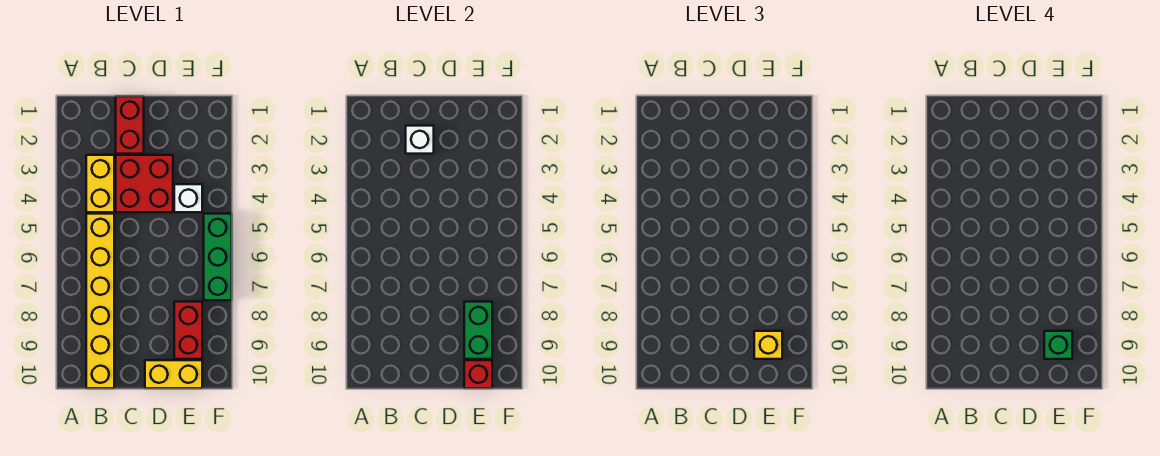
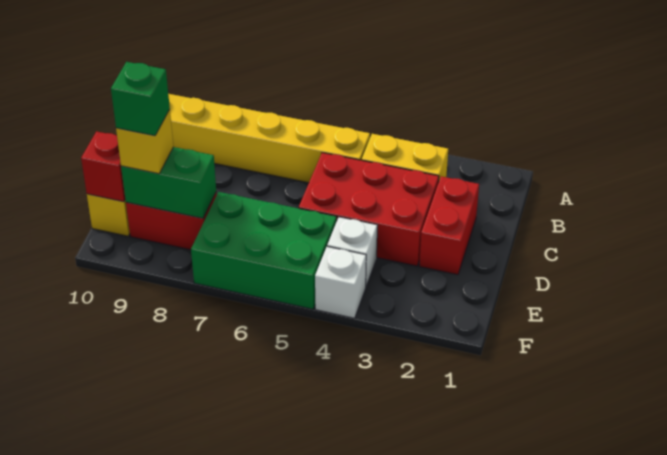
red brick C1:C2 level 1 -> red brick C2:D2 level 1
white brick C2 level 2 -> white brick F4 level 1
red brick C3:D4 level 1 -> red brick C3:D5 level 1
green brick F5:F7 level 1 -> green brick E5:F7 level 1

